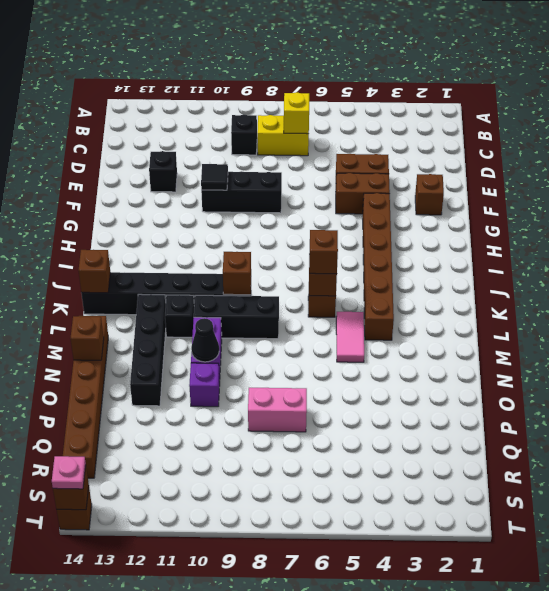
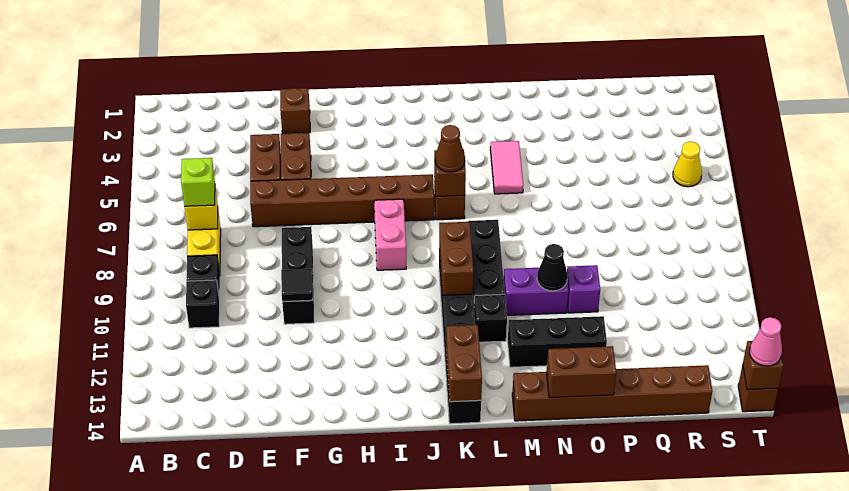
none -> lime brick C7 level 3
black brick E12 level 1 -> black brick C10 level 1
brown brick G4:L4 level 1 -> brown brick E6:J6 level 1
brown brick K6 level 3 -> brown cone K6 level 3
brown brick K9 level 2 -> brown brick K9:K10 level 2
brown brick K14 level 2 -> brown brick K13:K14 level 2
pink tile L5:M5 level 1 -> pink tile M4:M5 level 1
black brick L12:O12 level 1 -> black brick M12:O12 level 1
brown brick N14 level 2 -> brown brick N14:O14 level 2
pink brick P7:P8 level 1 -> pink brick I7:I8 level 1
none -> yellow cone S5 level 1
pink plate T14 level 3 -> pink cone T14 level 3

